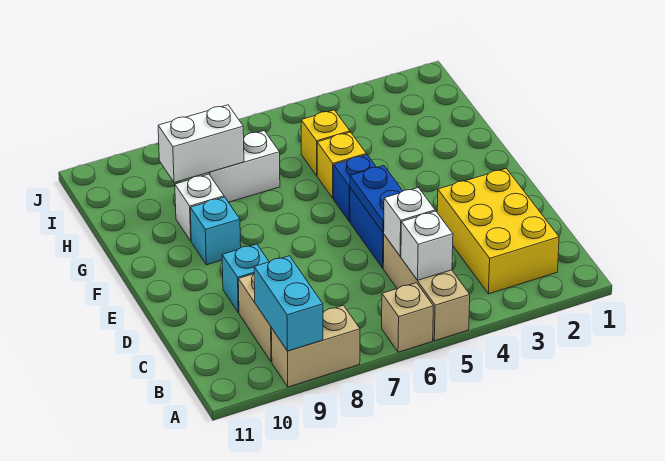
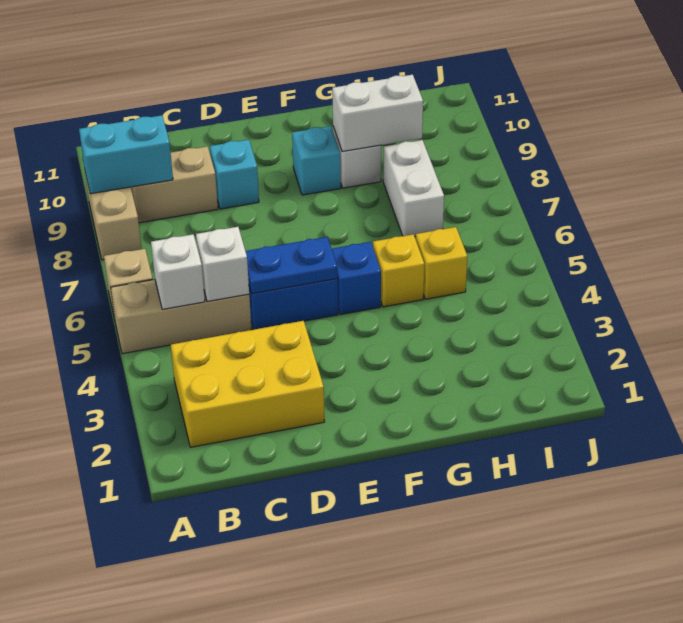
white brick H8:H9 level 2 -> white brick G9:H9 level 2

